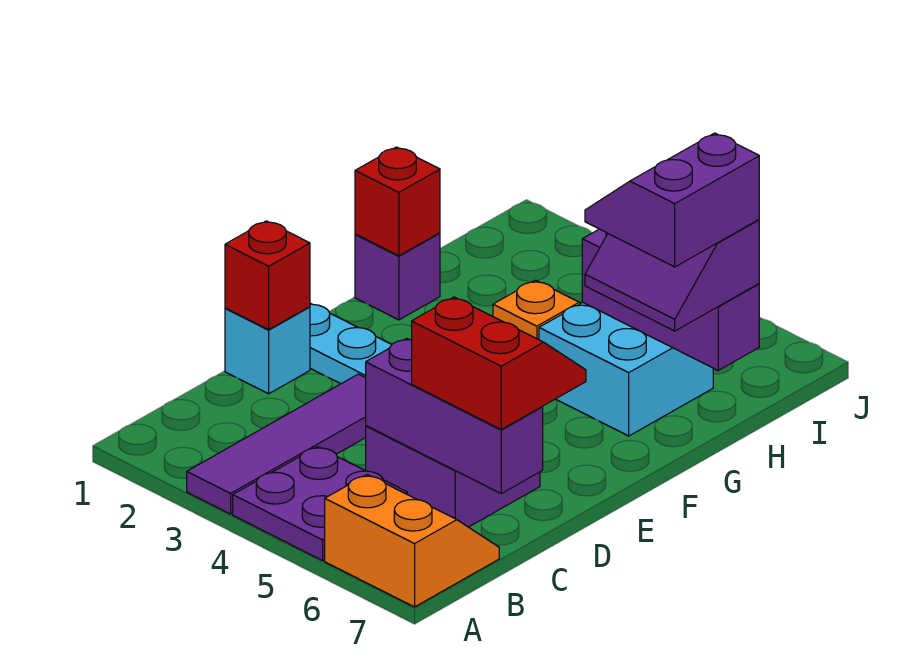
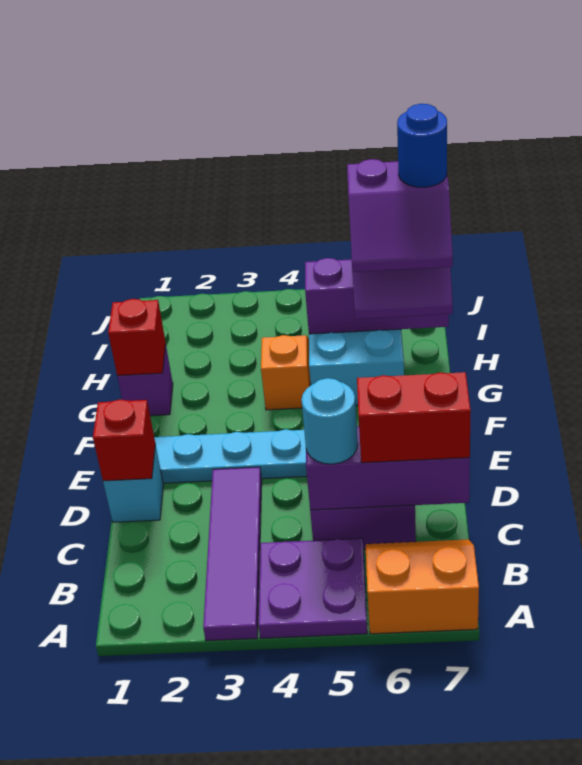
none -> cyan round brick C5 level 3
purple slope G6:H7 level 4 top 7 -> purple slope G6:H7 level 4 top H
none -> blue round brick H7 level 5

